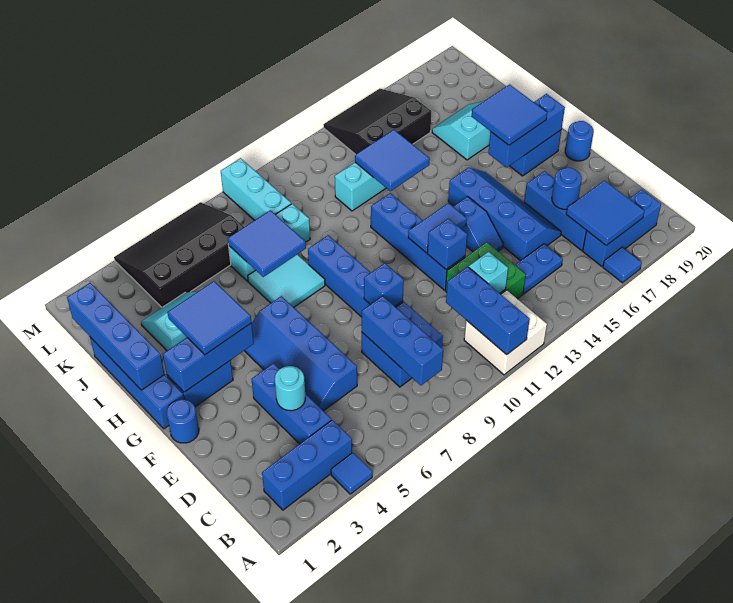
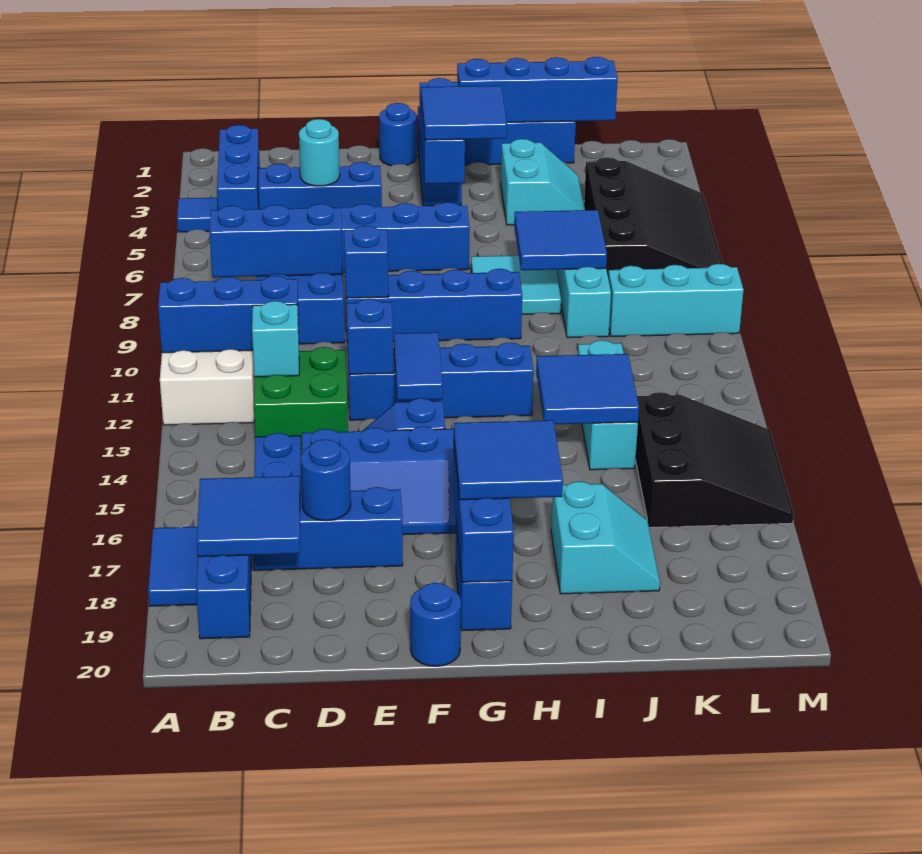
blue tile A17 level 1 -> blue tile A17:A18 level 1

